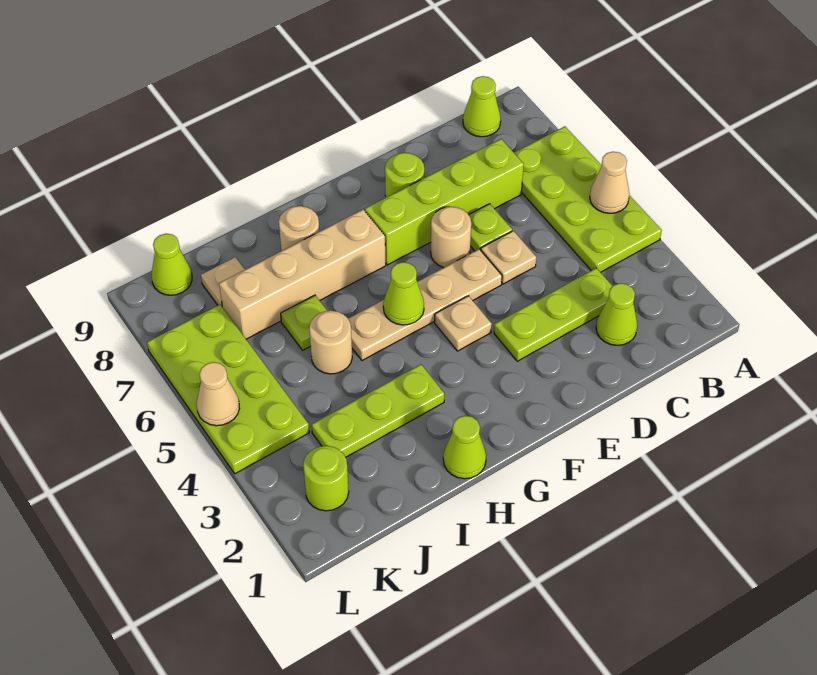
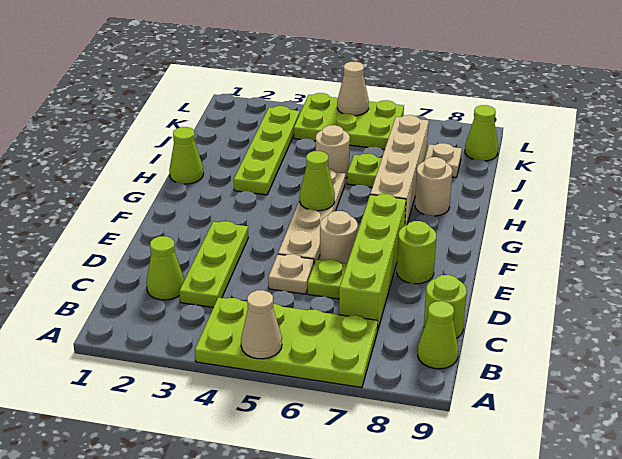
tan plate F4 level 1 -> none
lime plate H3:J3 level 1 -> lime plate H3:K3 level 1
lime round brick K2 level 1 -> lime round brick C9 level 1
lime plate K4:L7 level 1 -> lime plate K4:L6 level 1

